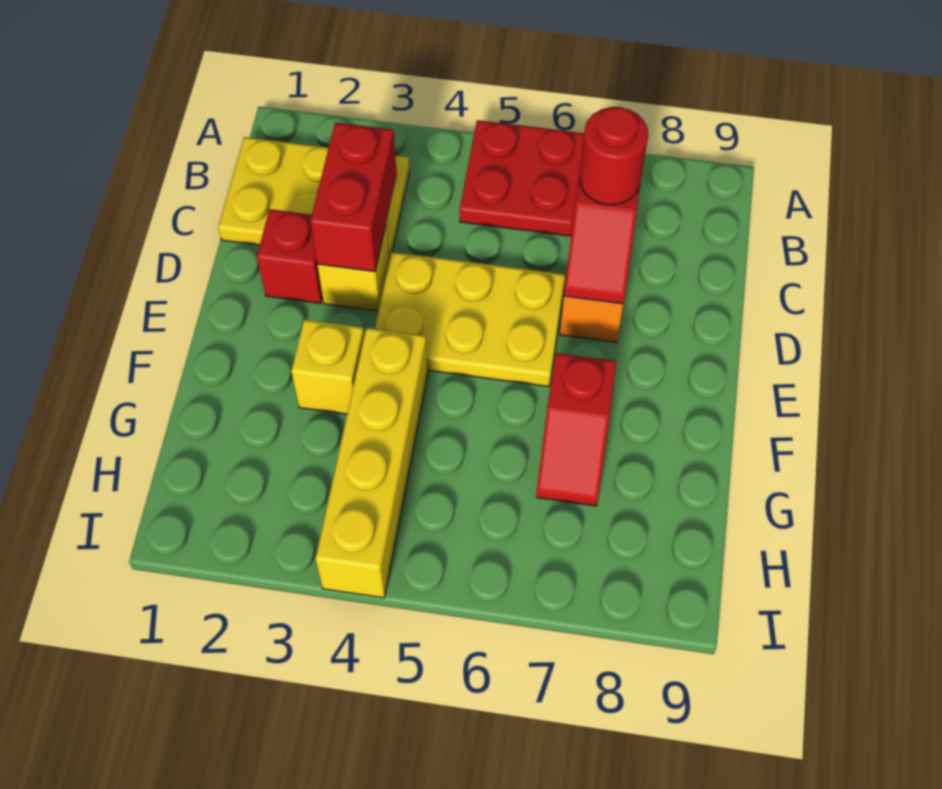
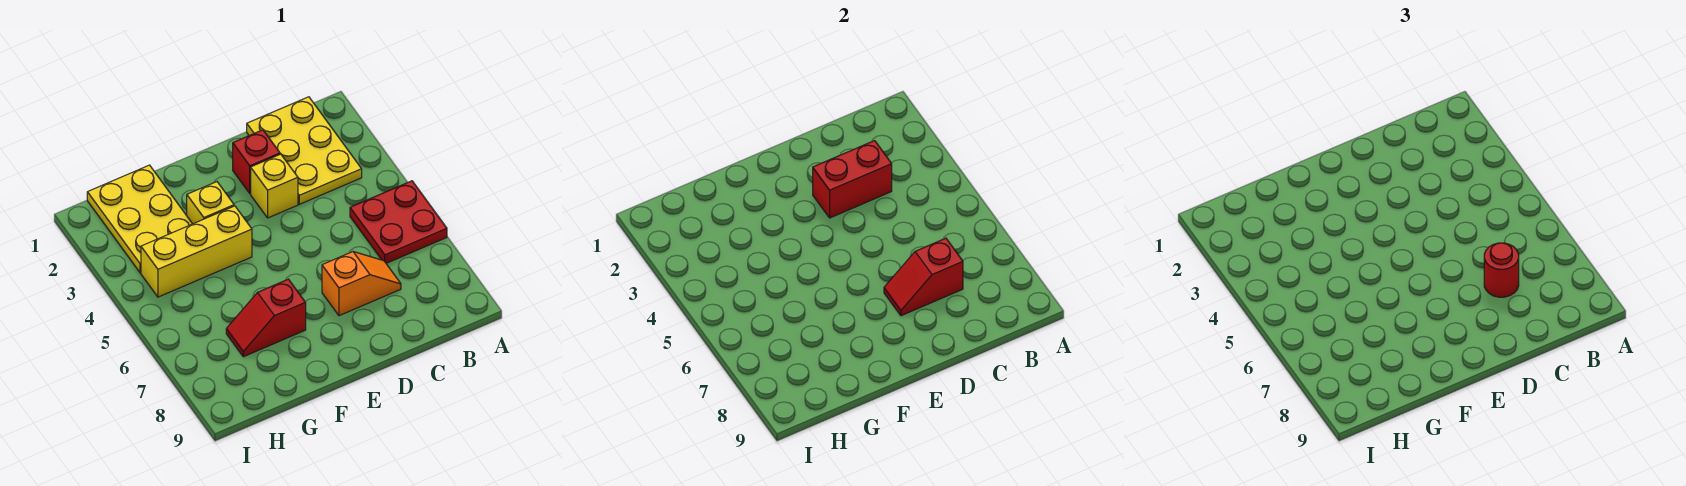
yellow plate D4:E6 level 1 -> yellow plate G1:H3 level 1
yellow brick F4:I4 level 1 -> yellow brick F4:H4 level 1

